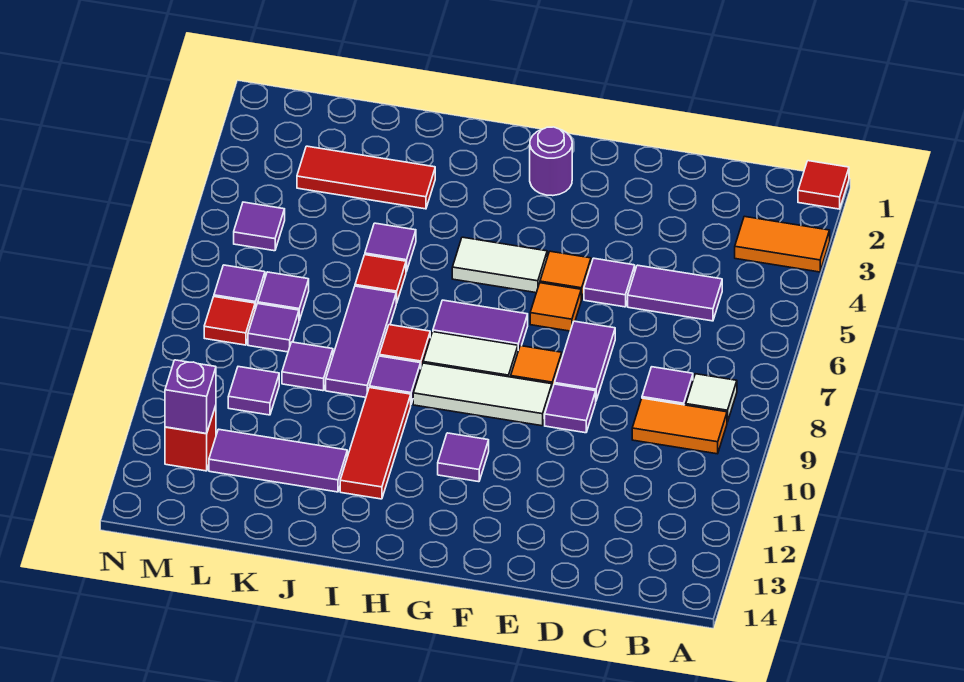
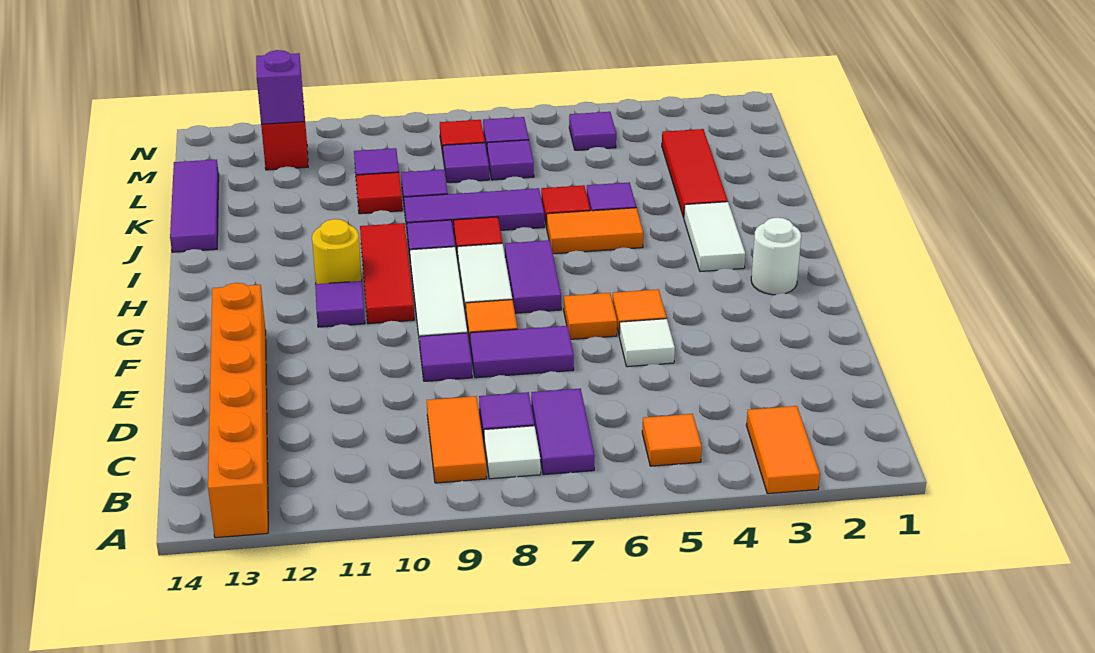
red tile A1 level 1 -> red tile K10 level 1
none -> orange brick A13:F13 level 1
none -> orange tile B5 level 1
purple tile C5:D5 level 1 -> purple tile B7:C7 level 1
purple tile E5 level 1 -> white tile E5 level 1
purple round brick G2 level 1 -> white round brick G2 level 1
white tile G5:H5 level 1 -> white tile H3:I3 level 1
none -> yellow round brick H11 level 1
none -> orange tile I5:I6 level 1
red tile I10:I12 level 1 -> red tile G10:I10 level 1
purple tile J12:L12 level 1 -> purple tile J14:L14 level 1

